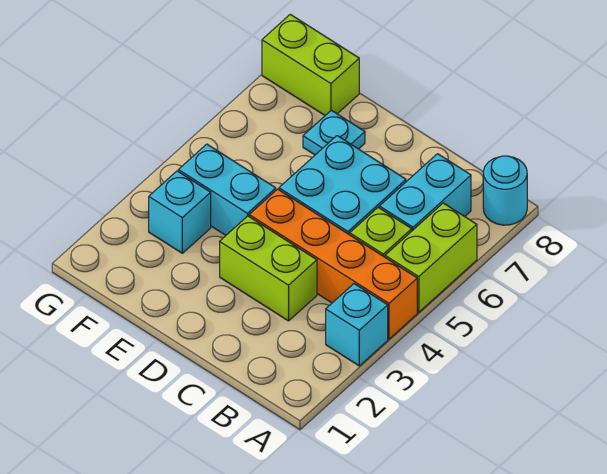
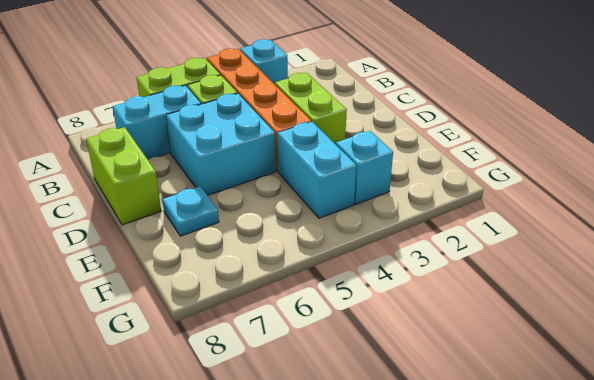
cyan round brick A8 level 1 -> none
lime brick F8:G8 level 1 -> lime brick C8:D8 level 1

